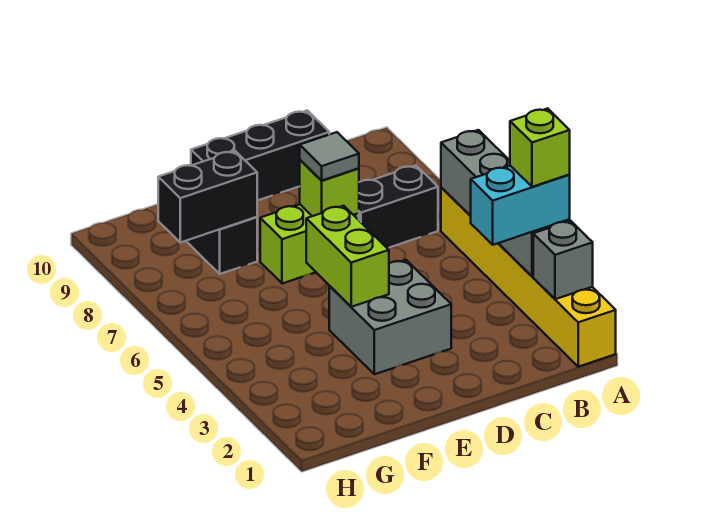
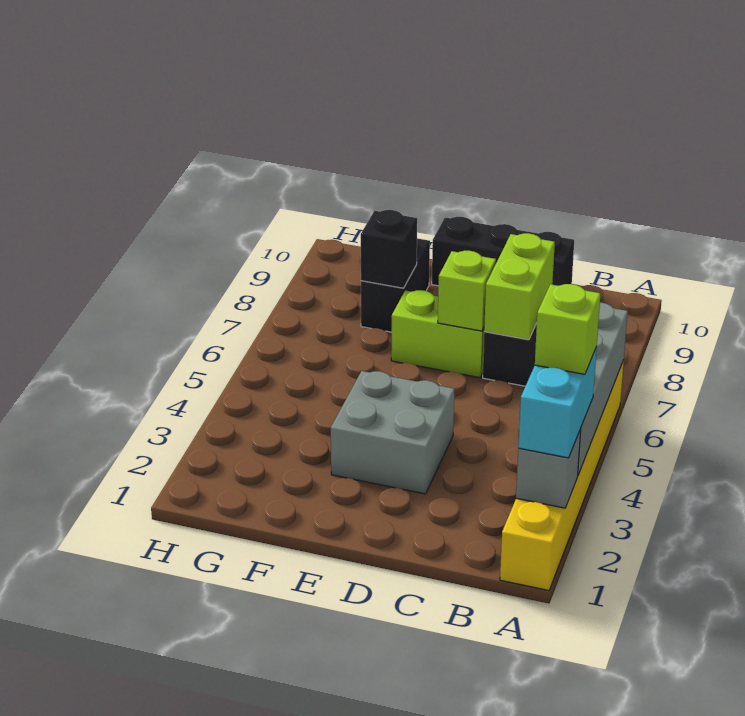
cyan brick A3:B3 level 3 -> cyan brick A2:A3 level 3
grey tile D7 level 3 -> none
lime brick E4:E5 level 2 -> lime brick C7:C8 level 2
black brick F8:G8 level 2 -> black brick F8 level 2

